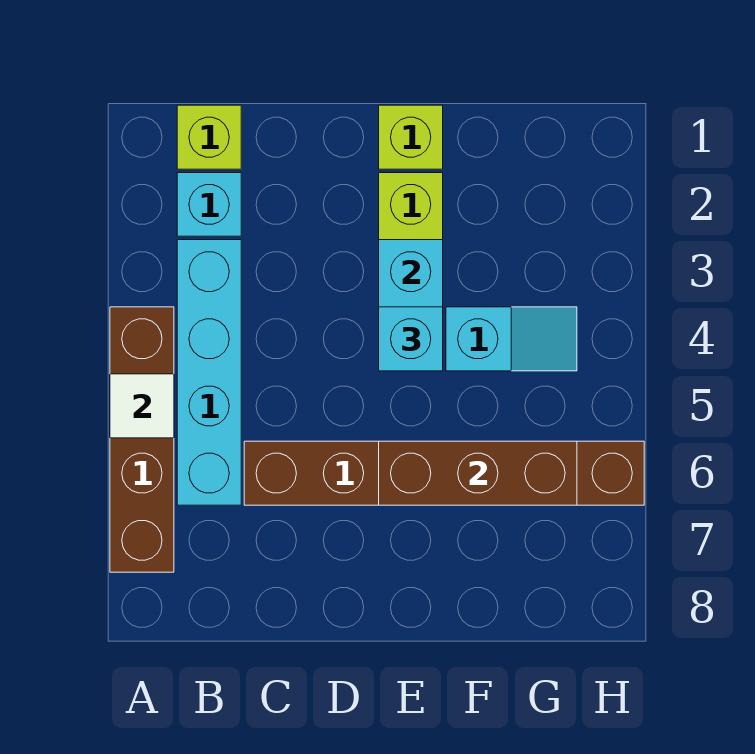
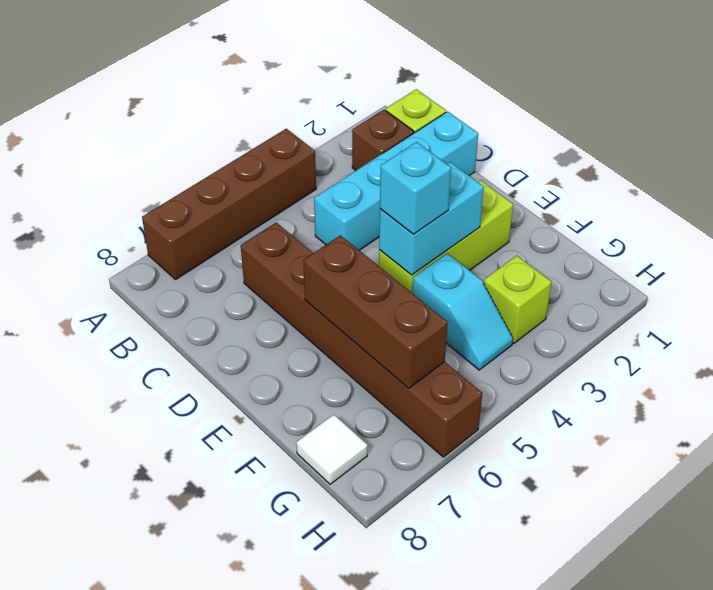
white tile A5 level 2 -> white tile G8 level 1
cyan brick B2 level 1 -> brown brick B2 level 1
cyan brick B3:B6 level 1 -> cyan brick C1:C4 level 1
lime brick E1 level 1 -> lime brick G3 level 1

